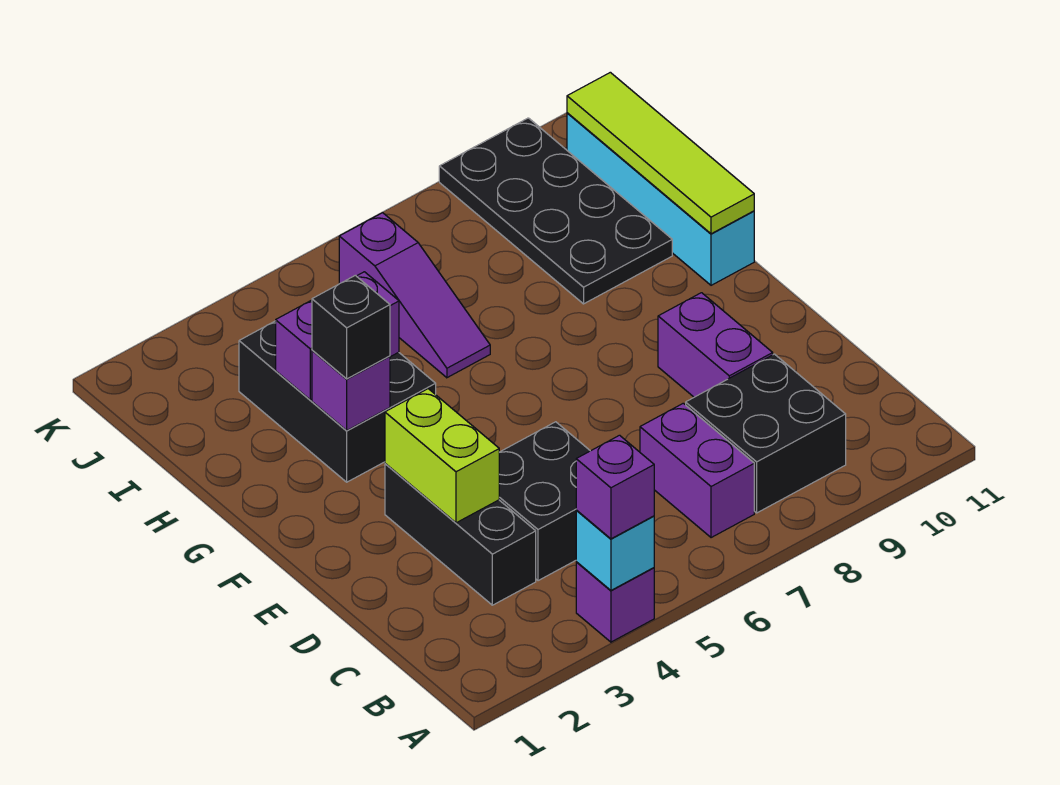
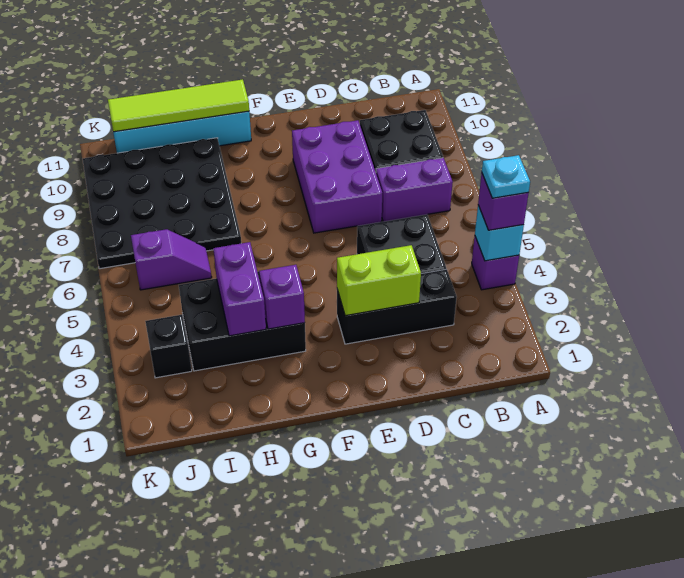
none -> cyan plate A4 level 4
purple brick D9:E9 level 1 -> purple brick D7:E9 level 1
black brick G3 level 3 -> black brick J3 level 1
purple slope H6:J6 level 1 top J -> purple slope I6:J6 level 1 top J
black plate H9:K10 level 1 -> black plate H7:K10 level 1

